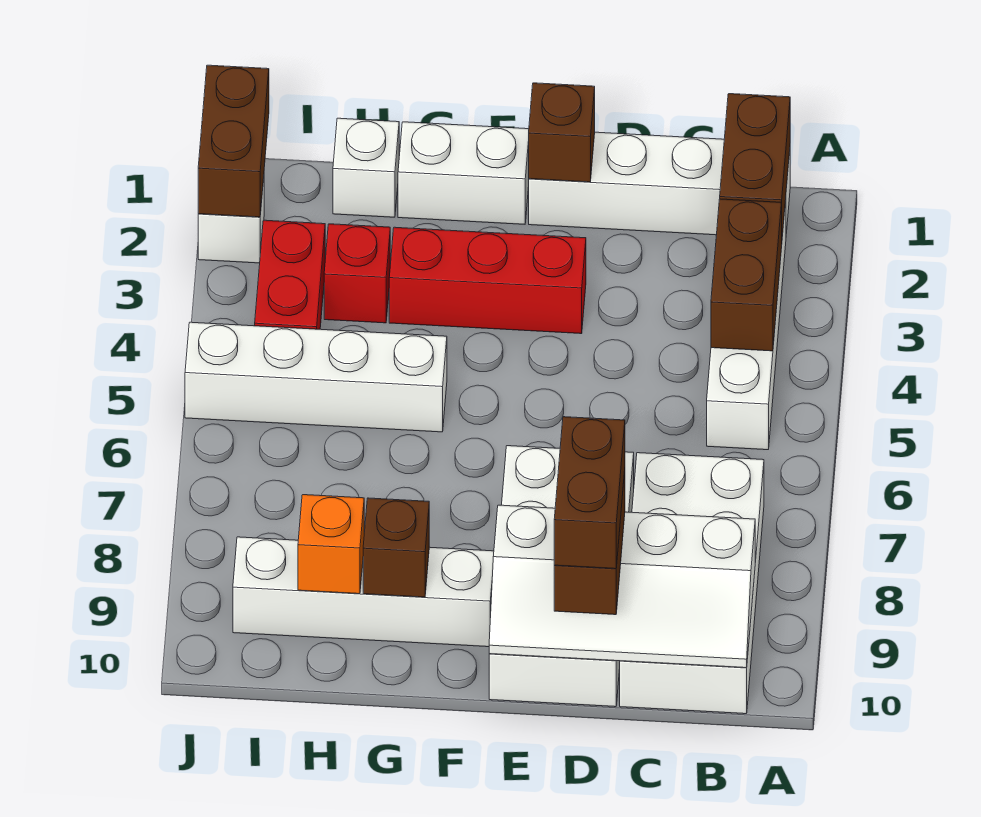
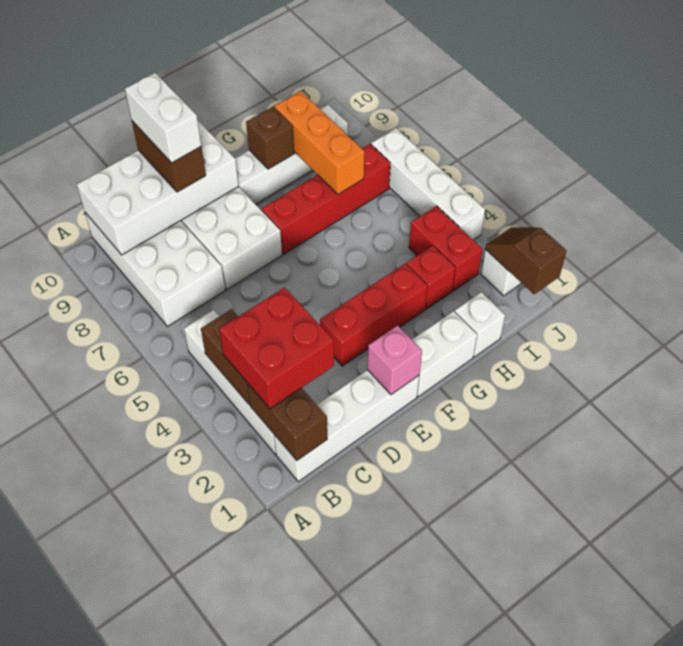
none -> red brick B2:C3 level 3
white slope B9:E10 level 2 top 9 -> white brick B9:E10 level 2
brown brick D9:D10 level 4 -> white brick D9:D10 level 4
brown brick E1 level 2 -> pink brick E1 level 2
none -> red brick F7:I7 level 1
white brick G5:J5 level 1 -> white brick J4:J7 level 1
orange brick H9 level 2 -> orange brick H7:H9 level 2
brown brick J1:J2 level 2 -> brown slope J1:J2 level 2 top 1

